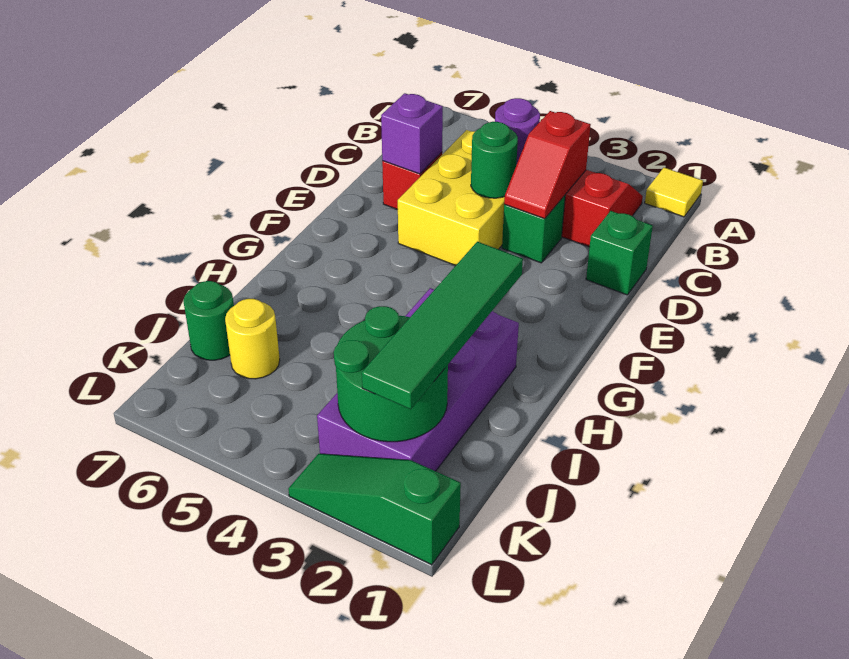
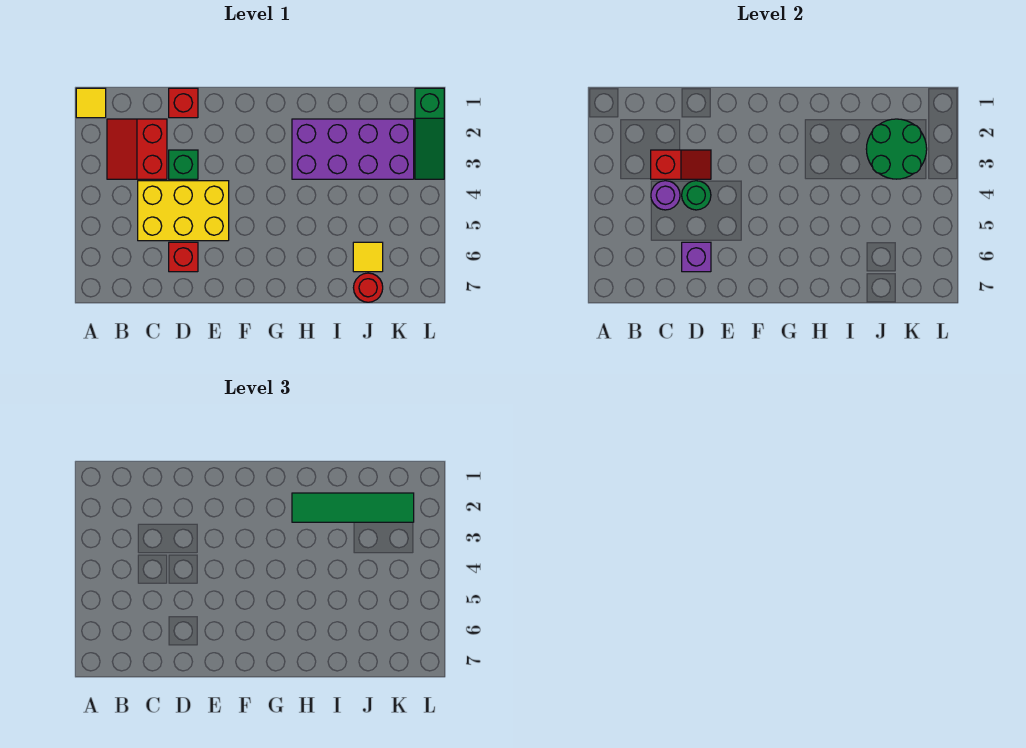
green brick D1 level 1 -> red brick D1 level 1
yellow round brick J6 level 1 -> yellow tile J6 level 1
green round brick J7 level 1 -> red round brick J7 level 1

